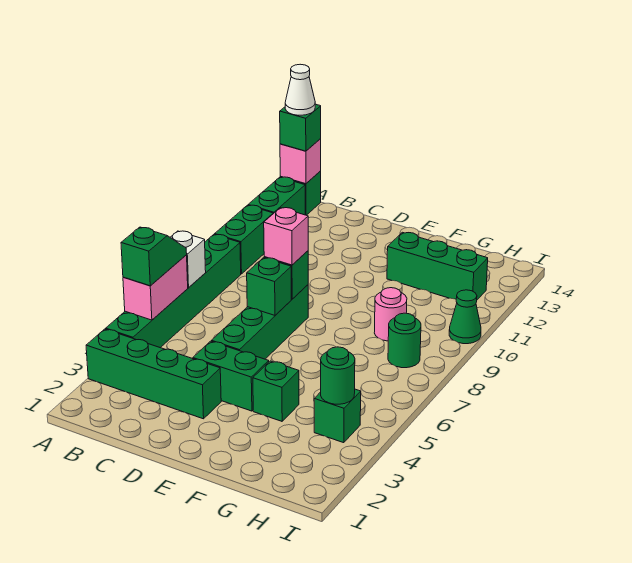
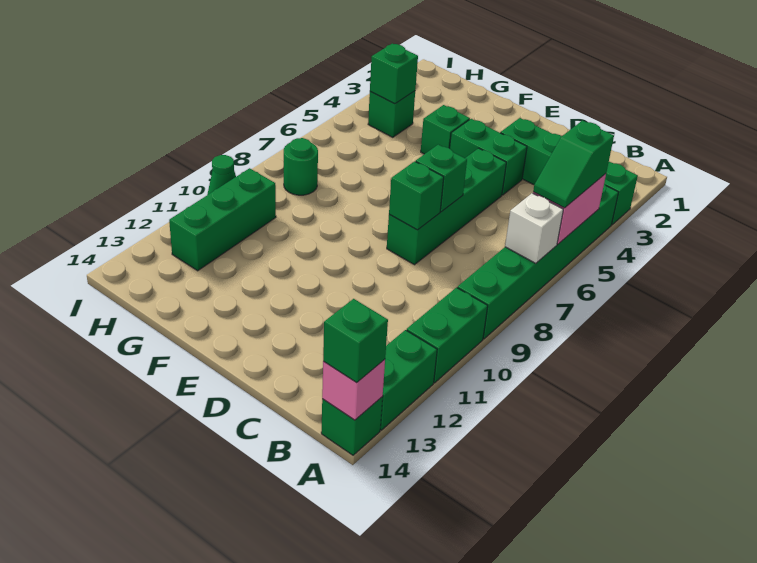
white cone A14 level 4 -> none
pink brick D8 level 3 -> none
green brick F12:H12 level 1 -> green brick H10:H12 level 1
pink round brick G9 level 1 -> none
green round brick H4 level 2 -> green brick H4 level 2

